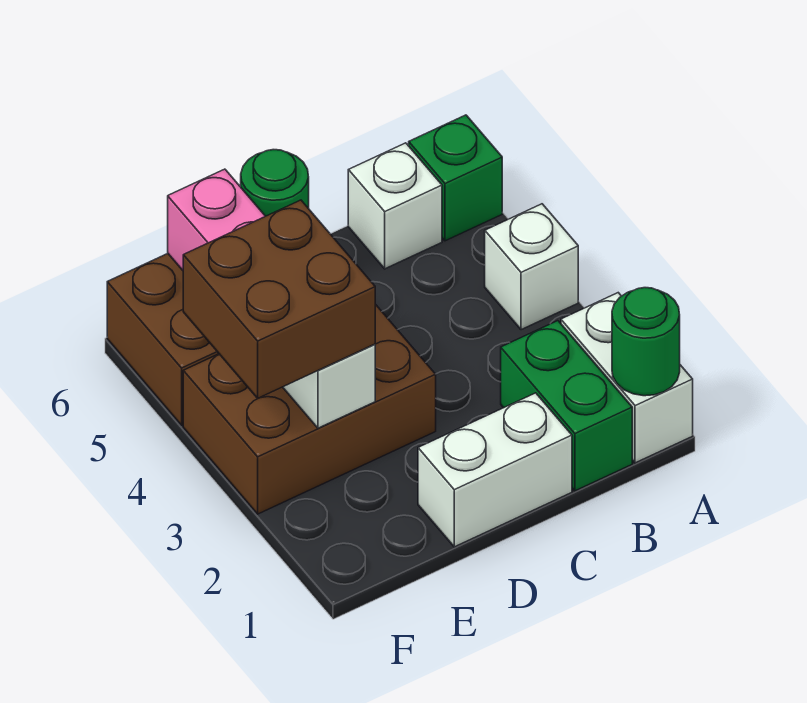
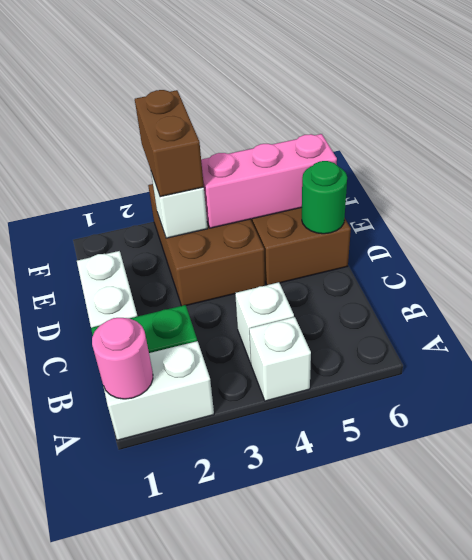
green round brick A1 level 2 -> pink round brick A1 level 2
green brick A6 level 1 -> none
white brick B6 level 1 -> white brick B4 level 1
brown brick E3:F4 level 3 -> brown brick E3:F3 level 3

